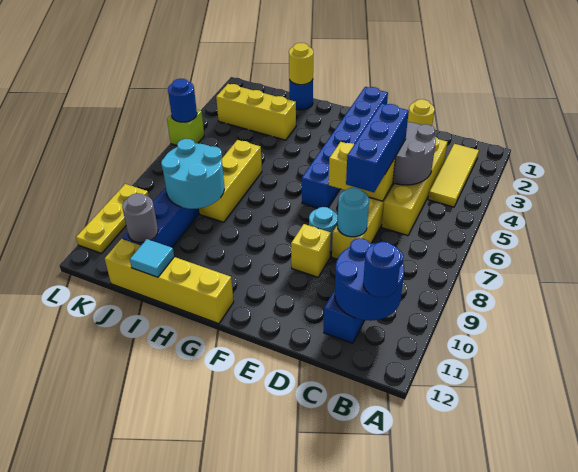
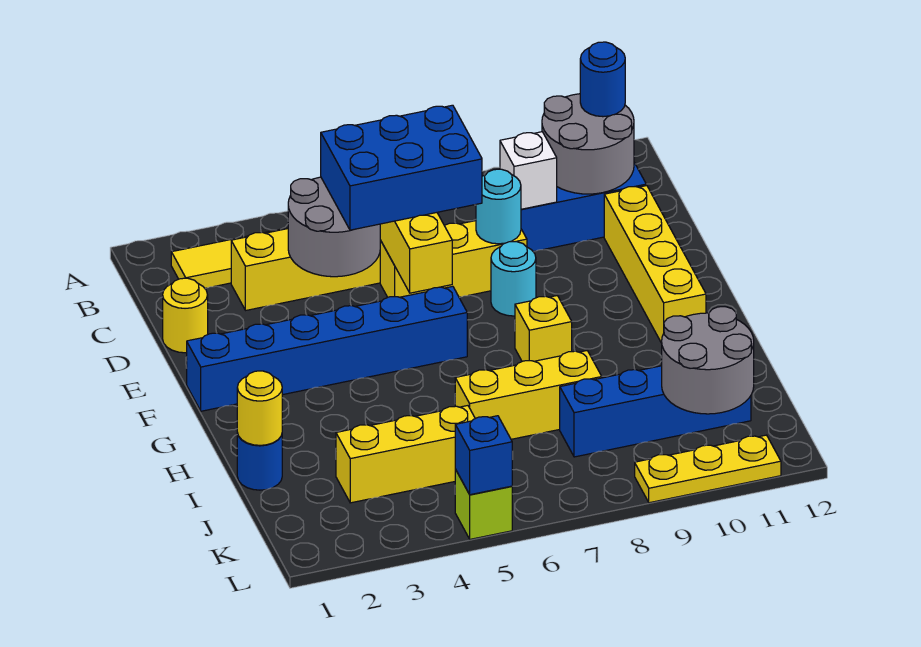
blue round brick B10:C11 level 2 -> grey round brick B10:C11 level 2
none -> white brick C9 level 2
blue brick D5:D7 level 3 -> blue brick C5:D7 level 3
yellow brick E9 level 1 -> yellow brick G8 level 1
yellow brick G12:J12 level 1 -> yellow brick D11:G11 level 1
yellow brick I3:K3 level 1 -> yellow brick J3:J5 level 1
cyan round brick I8:J9 level 2 -> none
cyan tile I12 level 2 -> none
grey round brick J11 level 2 -> grey round brick J10:K11 level 2
blue round brick L5 level 2 -> blue brick L5 level 2

